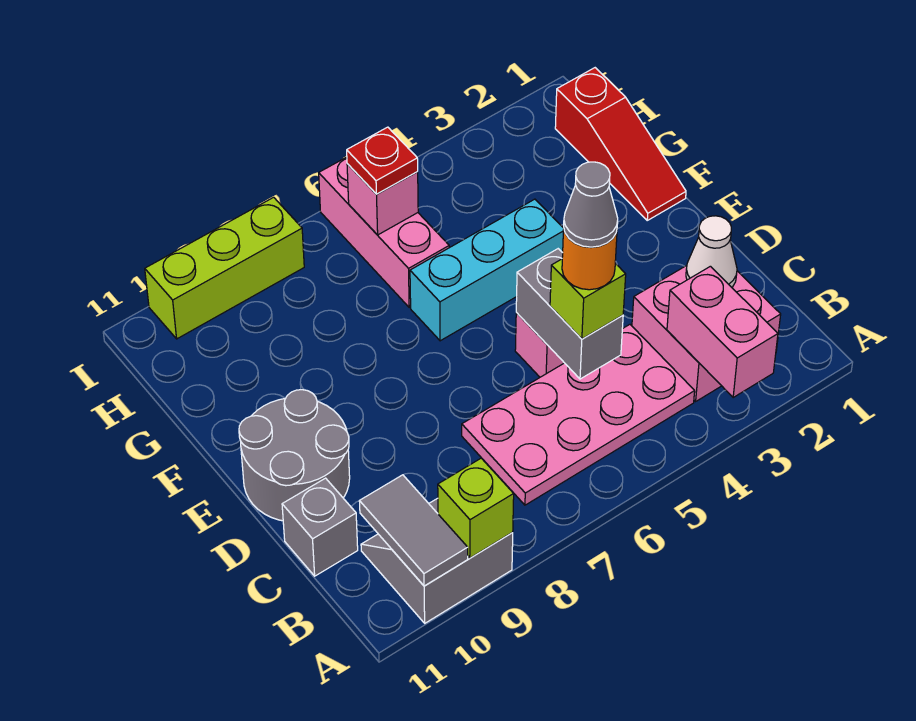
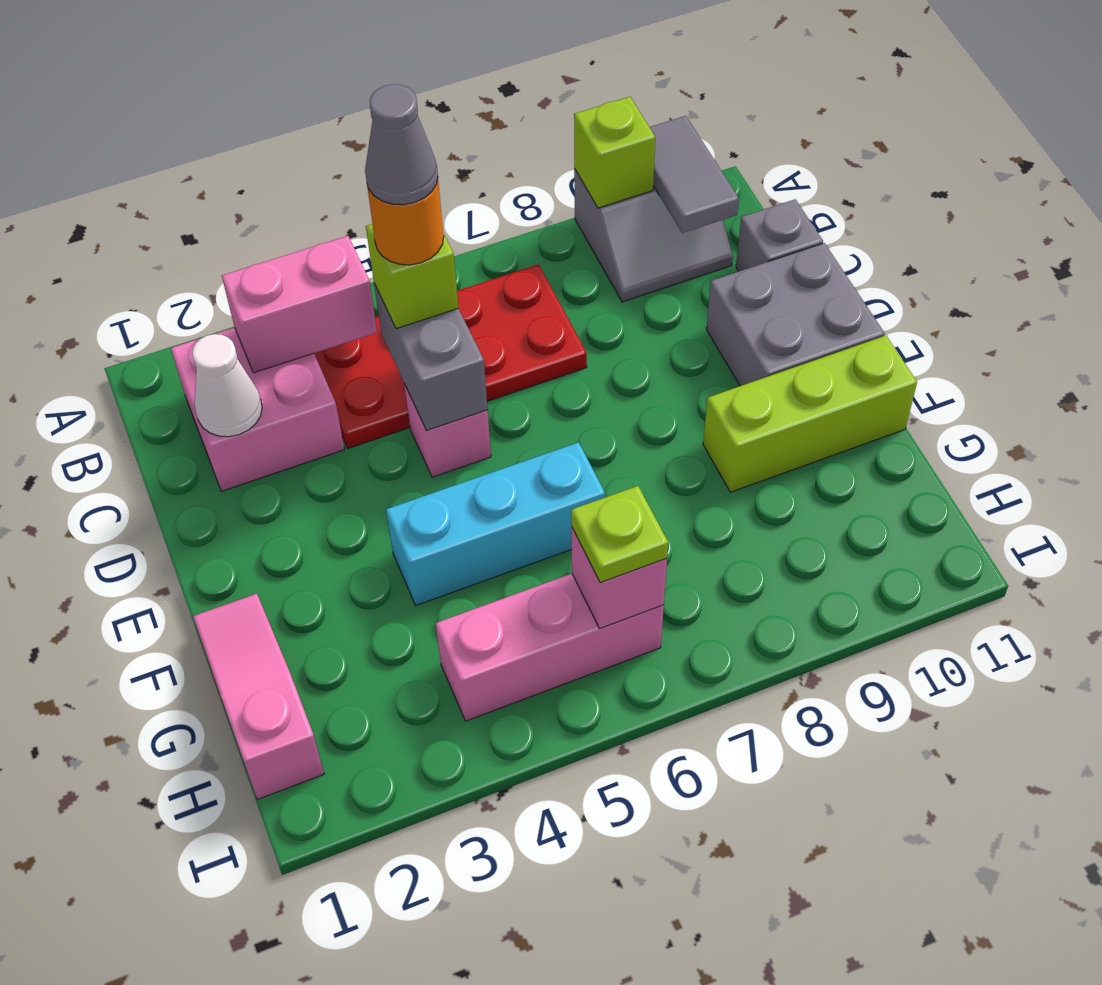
pink brick A3:B3 level 2 -> pink brick B3:B4 level 2
pink plate B4:C7 level 1 -> red plate B4:C7 level 1
grey round brick D10:E11 level 1 -> grey brick D10:E11 level 1
red slope F1:H1 level 1 top H -> pink slope F1:H1 level 1 top H
pink brick G6:I6 level 1 -> pink brick H4:H6 level 1
red plate H6 level 3 -> lime plate H6 level 3
lime brick I8:I10 level 1 -> lime brick F9:F11 level 1

